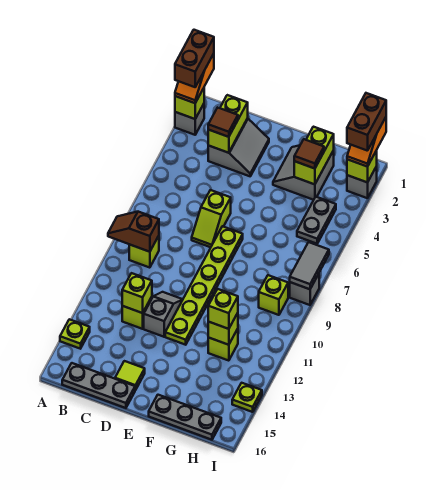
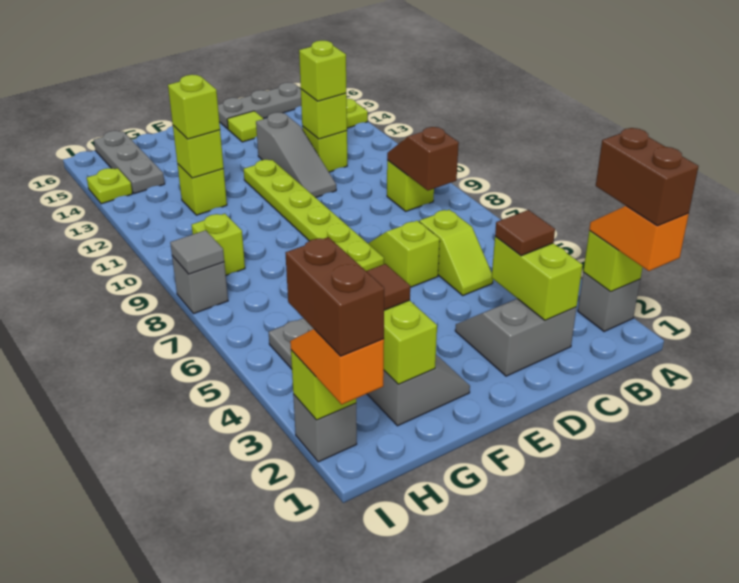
brown slope A9:B9 level 2 top B -> brown slope B8:B9 level 2 top 8
grey slope C2:D3 level 1 top C -> grey slope C2:D3 level 1 top 2
none -> lime slope C5:C6 level 1 top 6
none -> lime brick C12 level 3
grey slope D11:D12 level 1 top 12 -> grey slope D11:D13 level 1 top 13
grey plate F16:H16 level 1 -> grey plate H14:H16 level 1
grey tile I7:I8 level 2 -> grey tile I8 level 2

